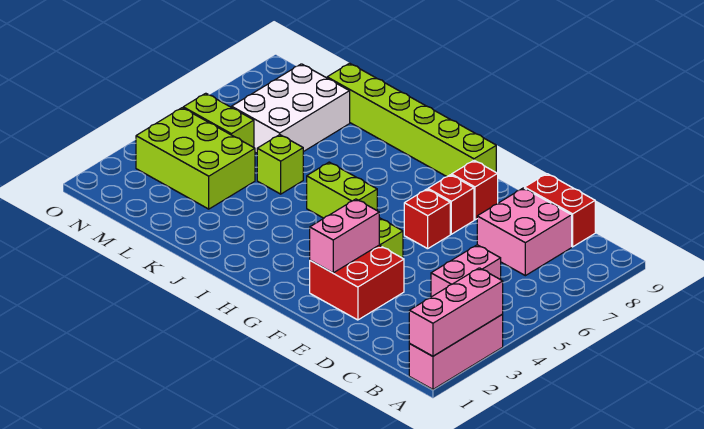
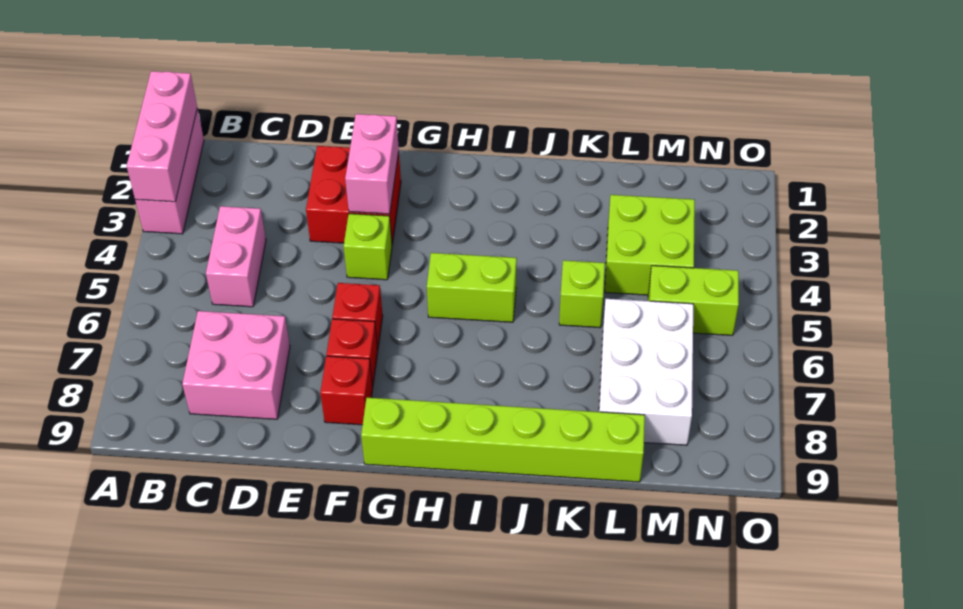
red brick C9:D9 level 1 -> none
lime brick L3:N4 level 1 -> lime brick L3:M4 level 1

